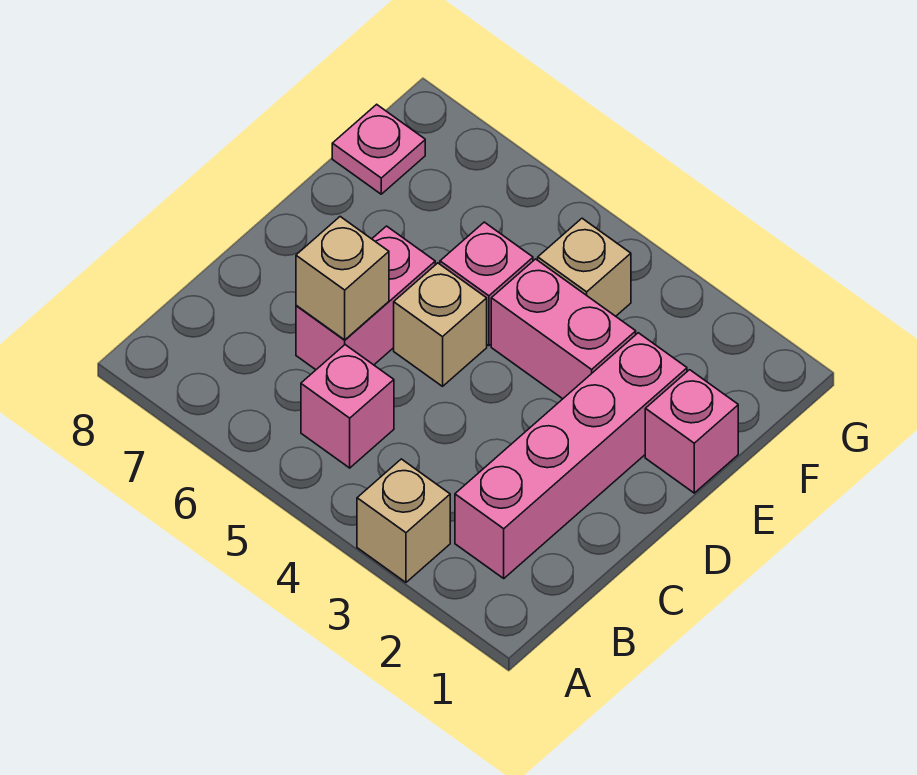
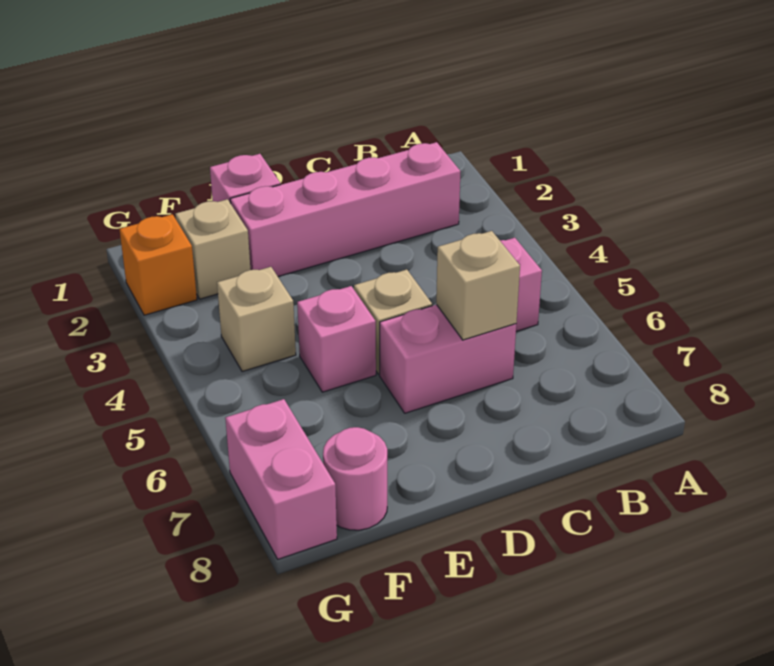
tan brick A3 level 1 -> tan brick F2 level 1
pink brick E3:E4 level 1 -> pink brick G7:G8 level 1
pink plate F8 level 1 -> pink round brick F8 level 1
none -> orange brick G2 level 1

